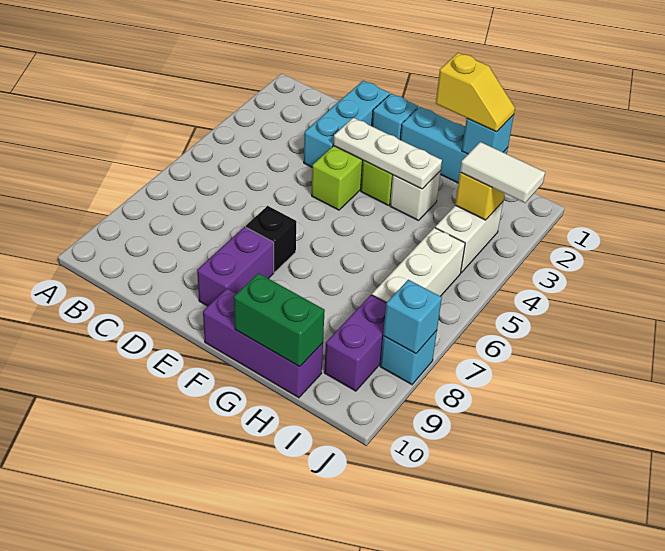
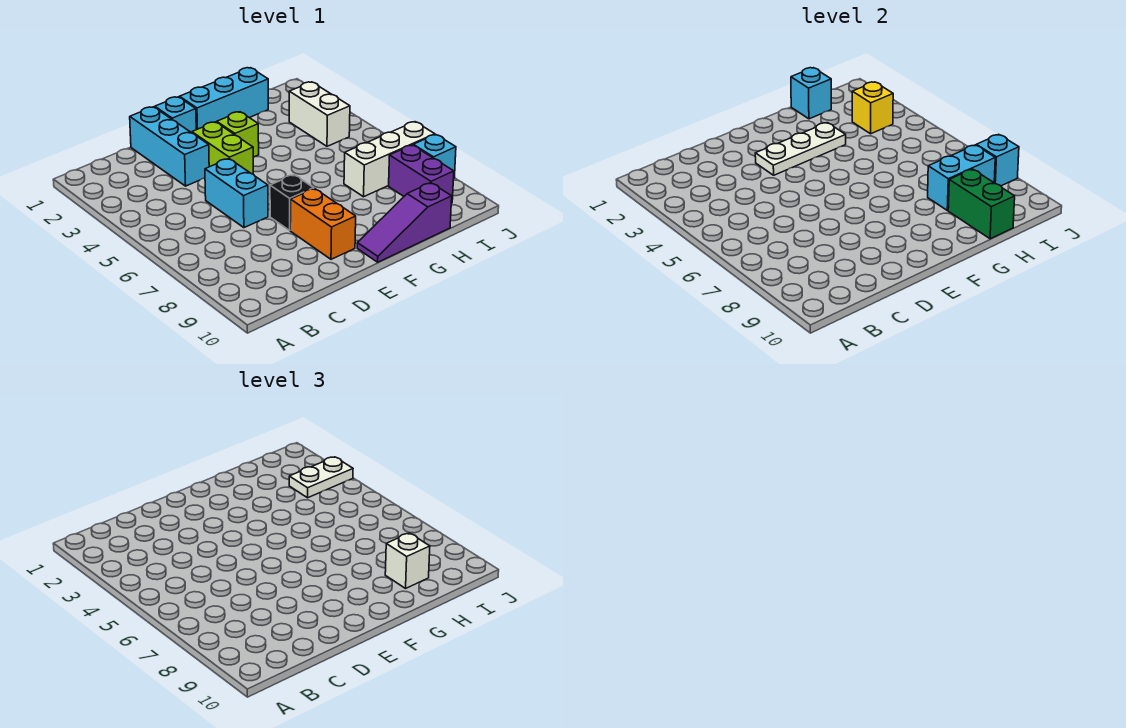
none -> cyan brick D5:D6 level 1
purple brick E8:E9 level 1 -> orange brick E8:E9 level 1
purple brick F10:H10 level 1 -> purple slope F10:H10 level 1 top H
yellow slope G1:H1 level 3 top G -> none
white brick G3 level 1 -> white brick H9 level 3
green brick G10:H10 level 2 -> green brick H9:H10 level 2
none -> cyan brick H8:I8 level 2
white tile I3:J3 level 3 -> white plate I3:J3 level 3
white brick I5:I7 level 1 -> white brick H7:J7 level 1

